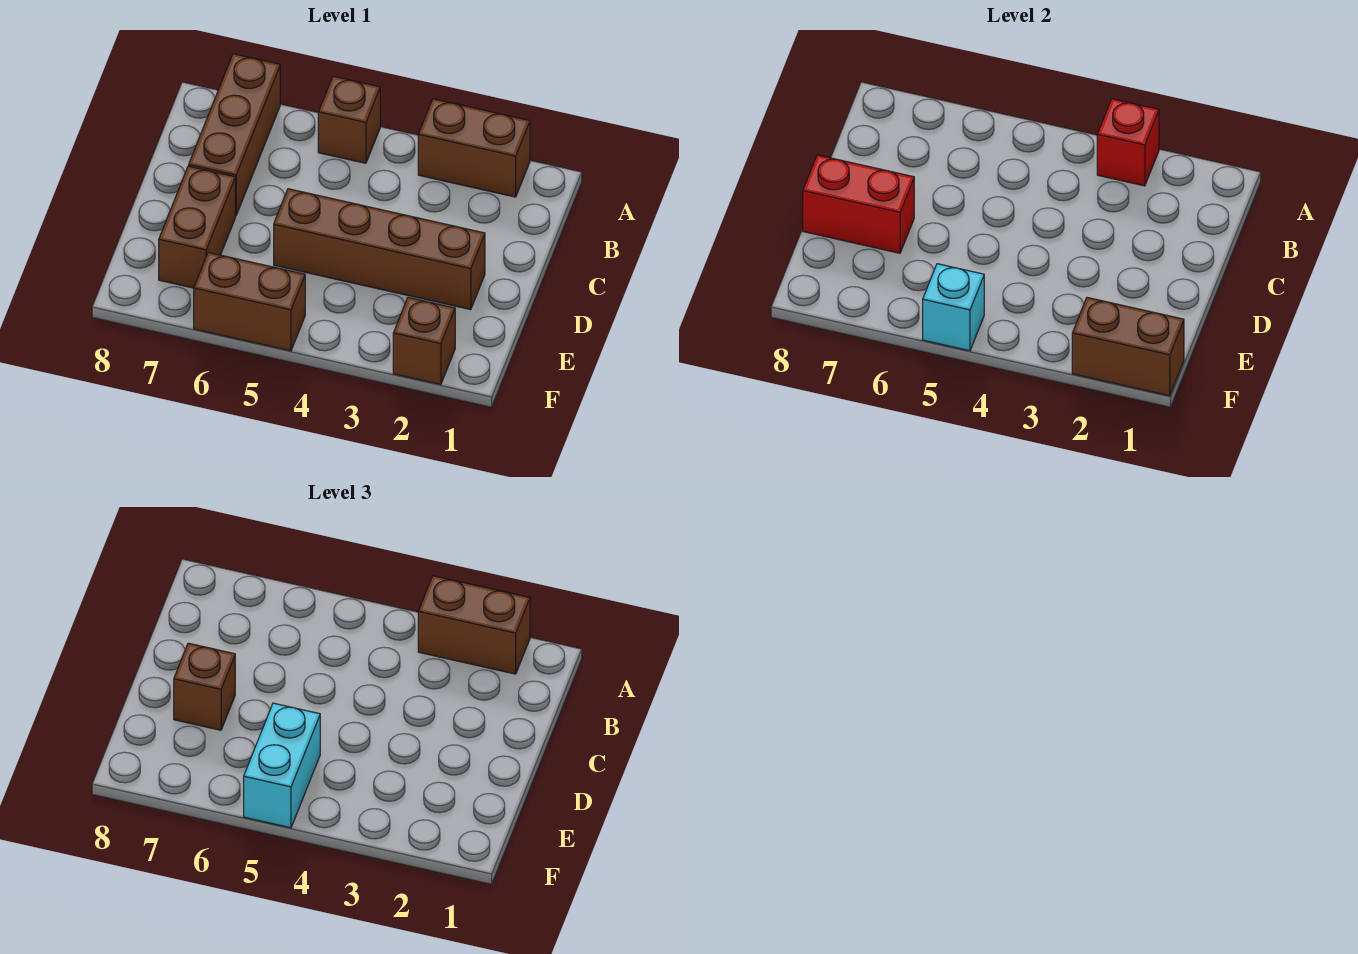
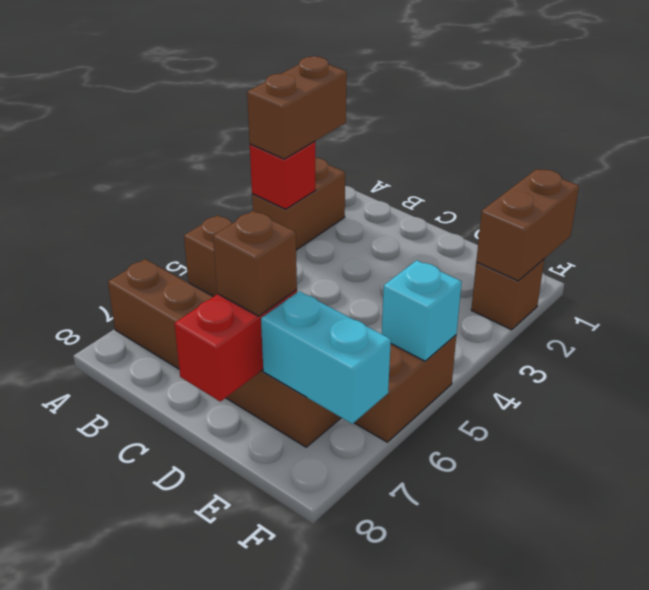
brown brick D2:D5 level 1 -> none
cyan brick E5:F5 level 3 -> cyan brick E7:F7 level 2

